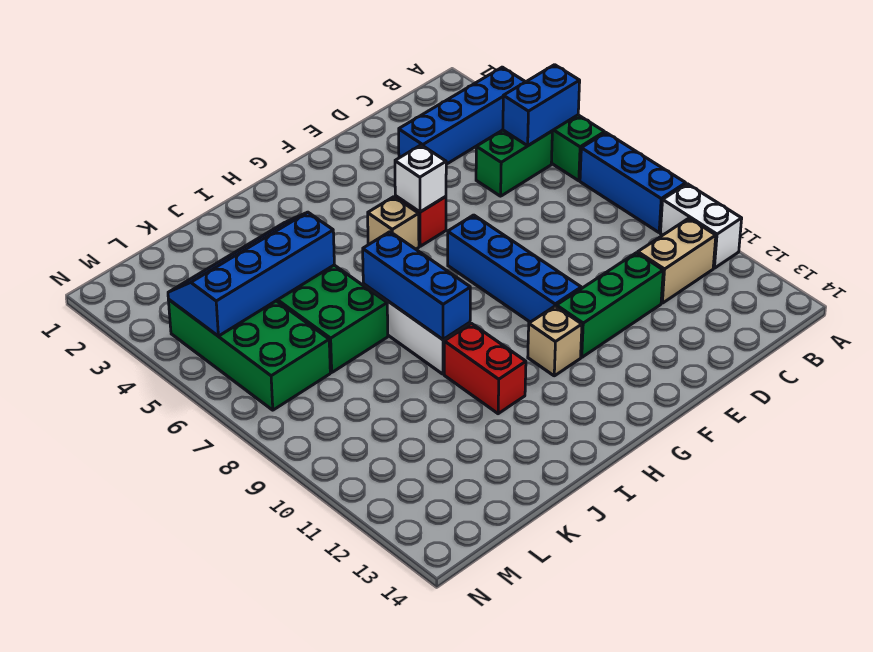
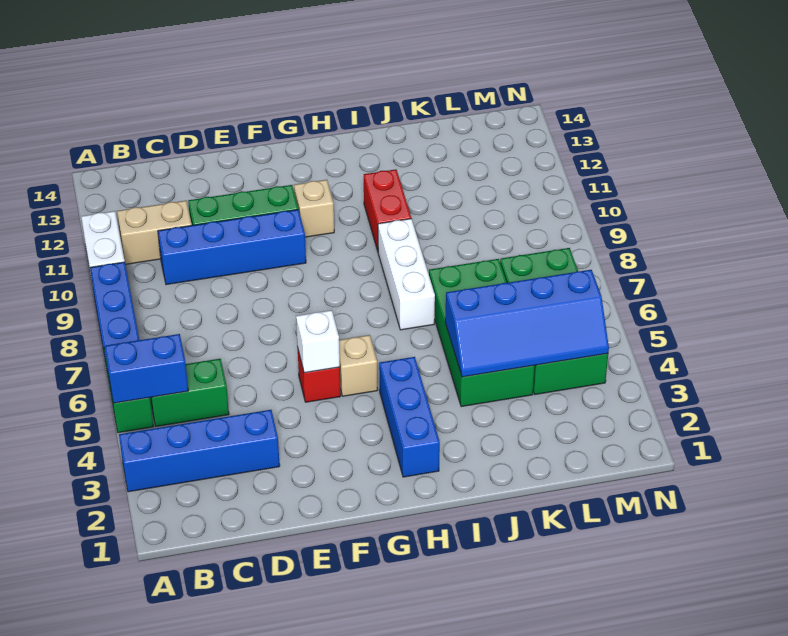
blue brick F7:F10 level 1 -> blue brick C10:F10 level 1
blue brick I7:I9 level 2 -> blue brick H2:H4 level 1

